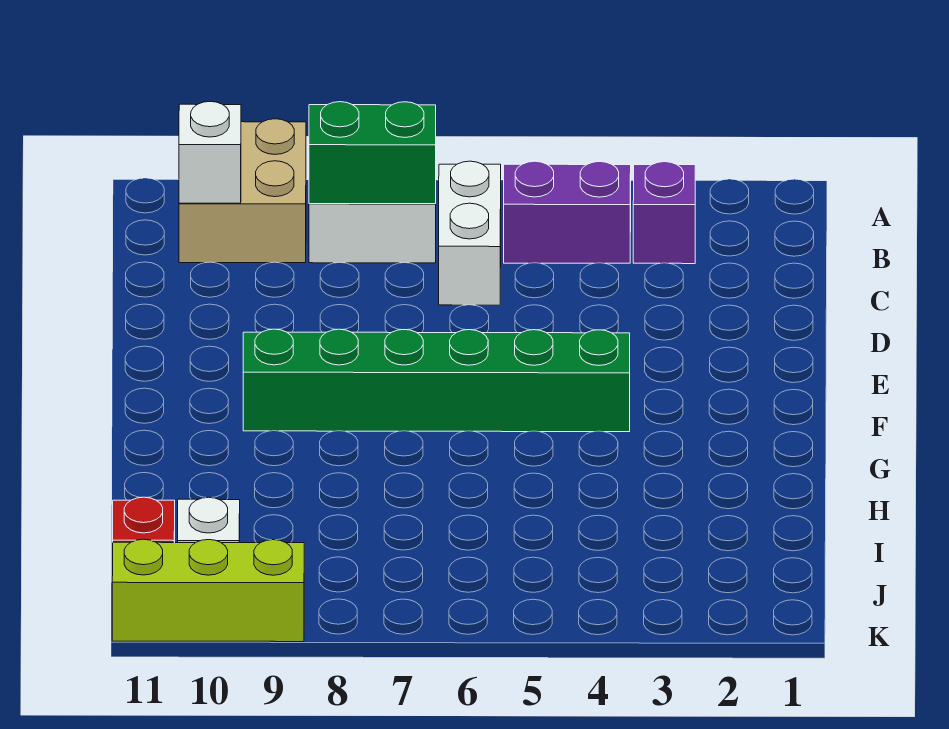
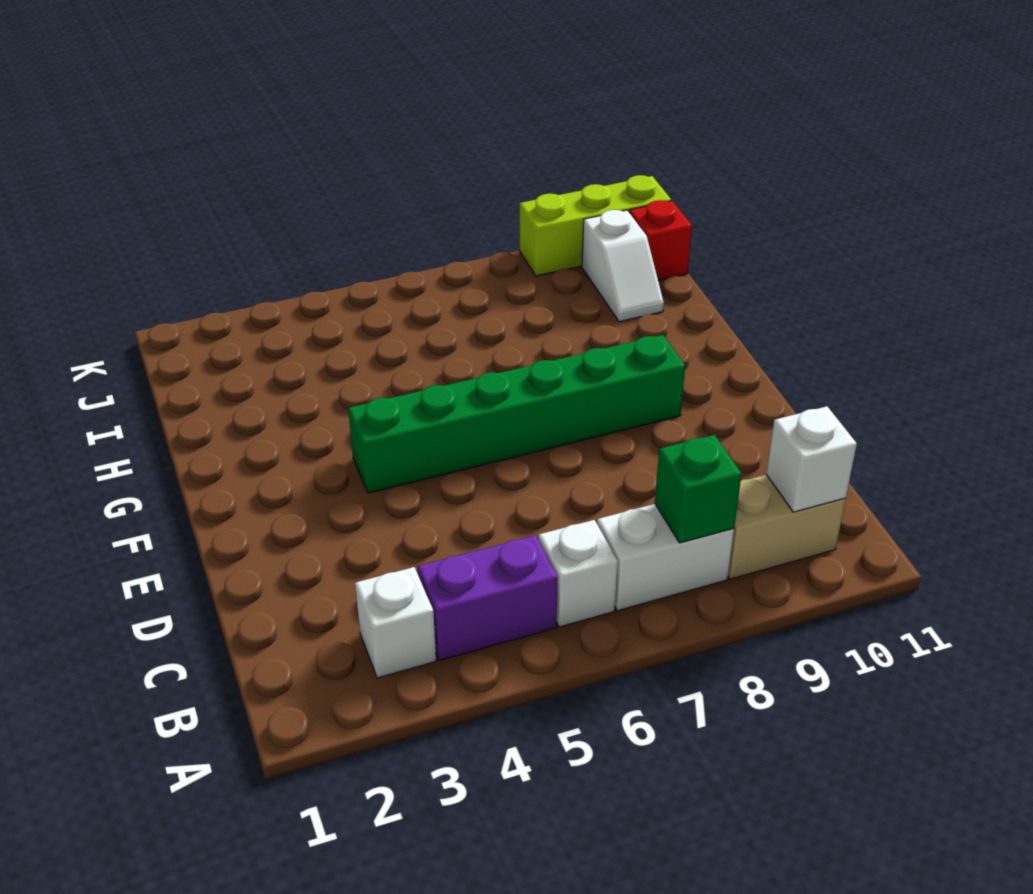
tan brick A9:B10 level 1 -> tan brick B9:B10 level 1
purple brick B3 level 1 -> white brick B3 level 1
white brick B6:C6 level 1 -> white brick B6 level 1
green brick B7:B8 level 2 -> green brick B8 level 2

